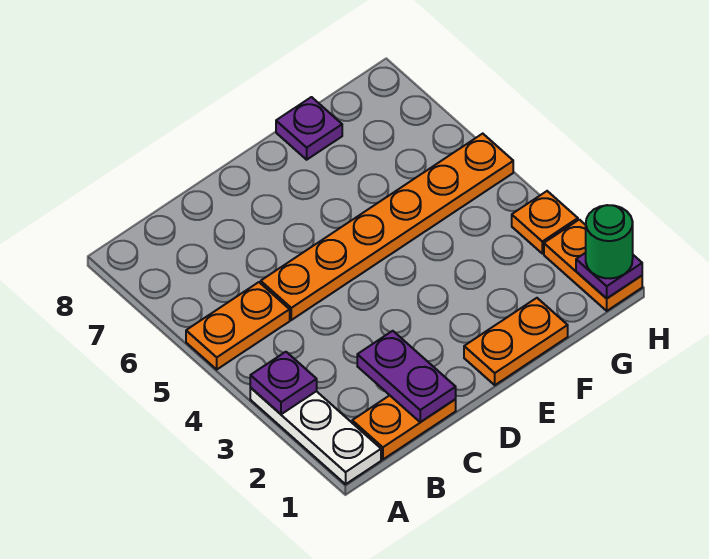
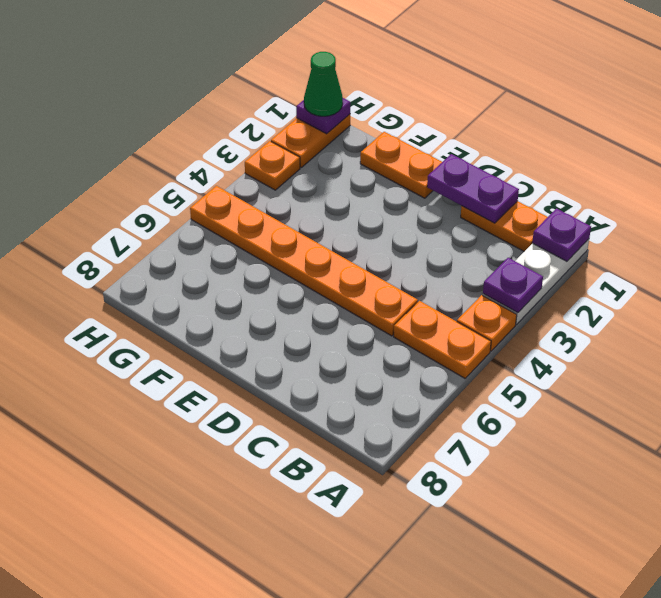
none -> orange plate A4 level 1
purple plate C1:C2 level 2 -> purple plate C1:D1 level 2
purple plate F8 level 1 -> purple plate A1 level 2
green round brick H1 level 3 -> green cone H1 level 3

